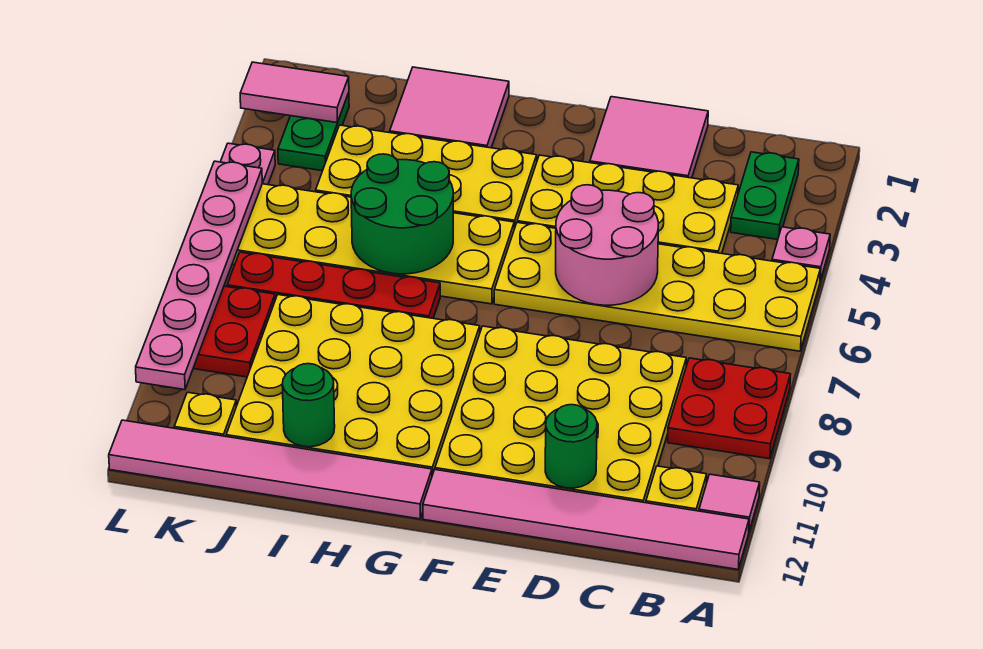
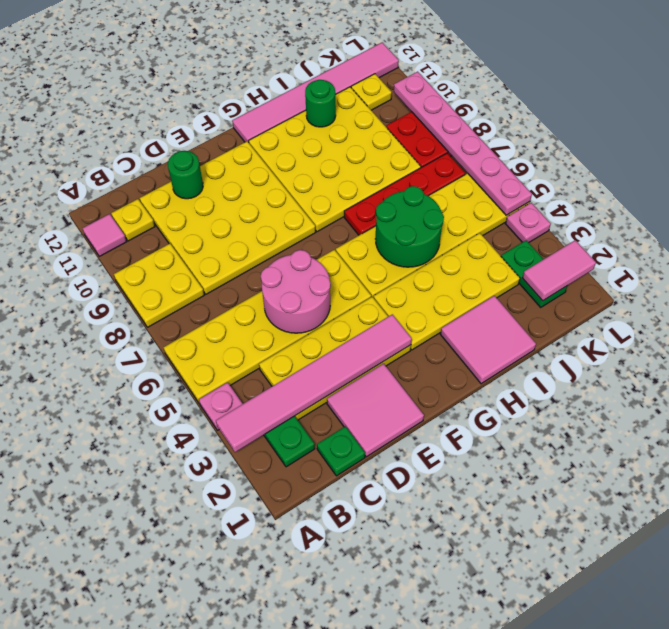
red plate A8:B9 level 1 -> yellow plate A8:B9 level 1
pink tile A12:F12 level 1 -> pink tile A3:F3 level 2
none -> green plate C1 level 1

